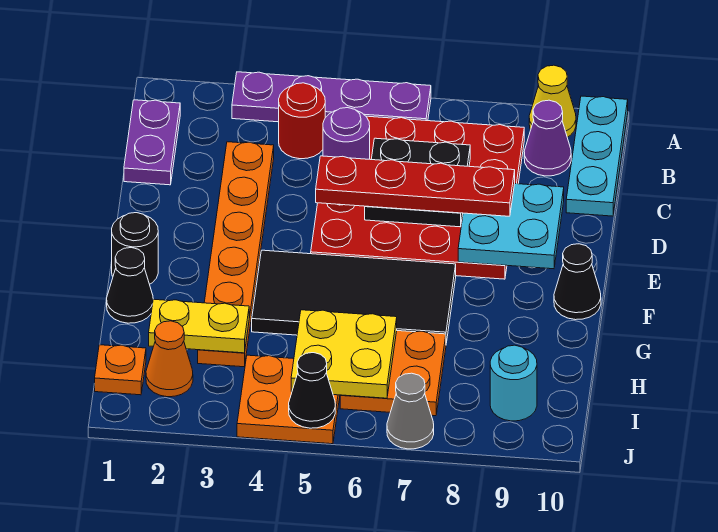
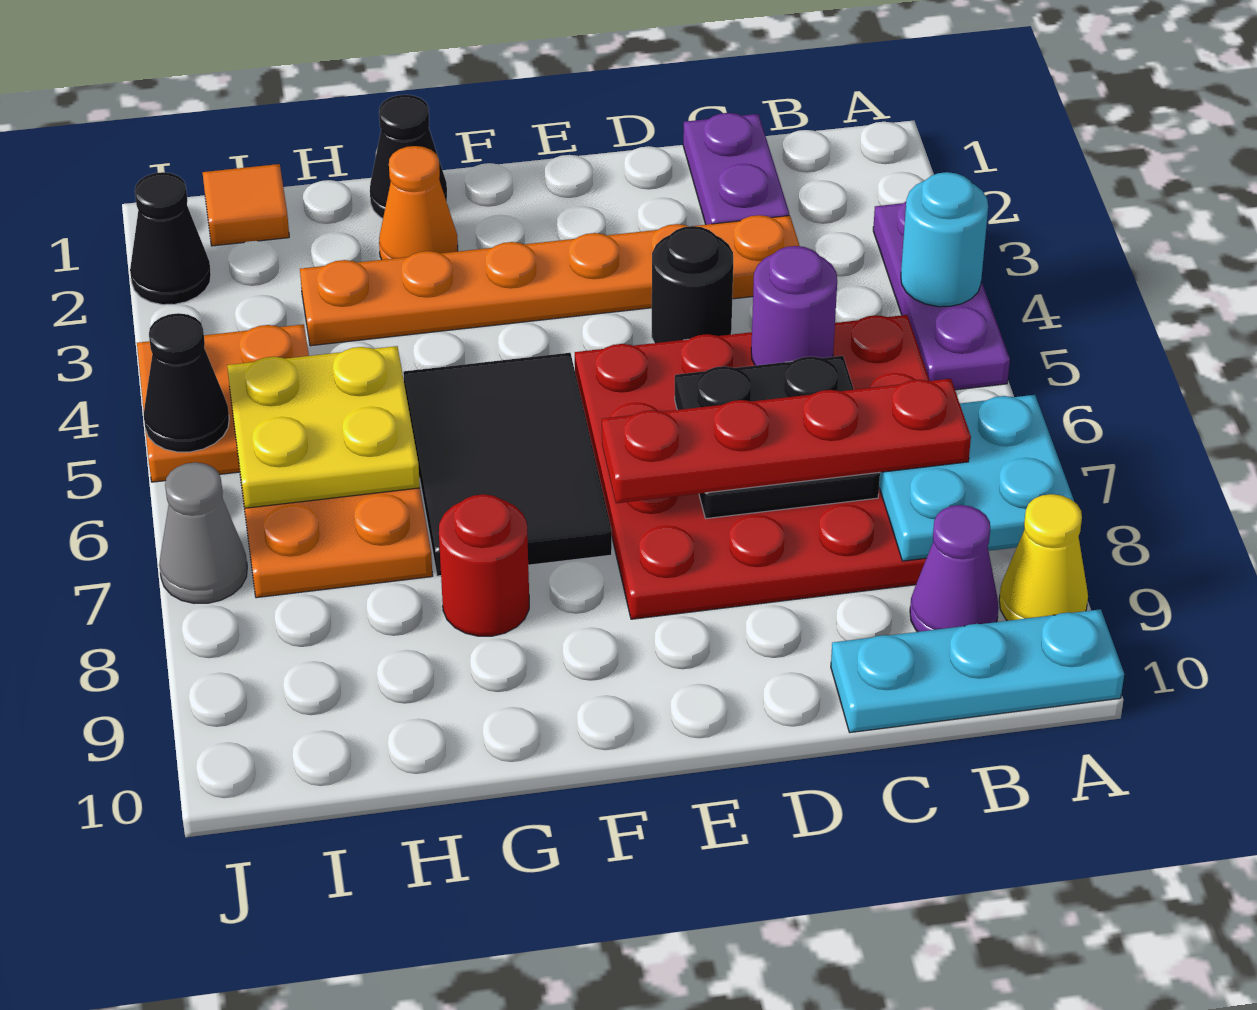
purple plate A3:A6 level 1 -> purple plate A3:A5 level 1
purple plate B1:C1 level 1 -> purple plate C1:C2 level 1
red round brick B4 level 1 -> red round brick G8 level 1
red plate D5:D8 level 3 -> red plate B7:E7 level 3
cyan plate D8:E9 level 2 -> cyan plate A7:B8 level 2
black round brick F1 level 1 -> black round brick D4 level 1
black tile F4:G7 level 1 -> black tile F5:G7 level 1
black cone F10 level 1 -> black cone J2 level 1
yellow plate H2:H3 level 2 -> none
orange plate I1 level 1 -> orange tile I1 level 1
orange cone I2 level 1 -> orange cone G2 level 1
cyan round brick I9 level 1 -> cyan round brick A4 level 2

